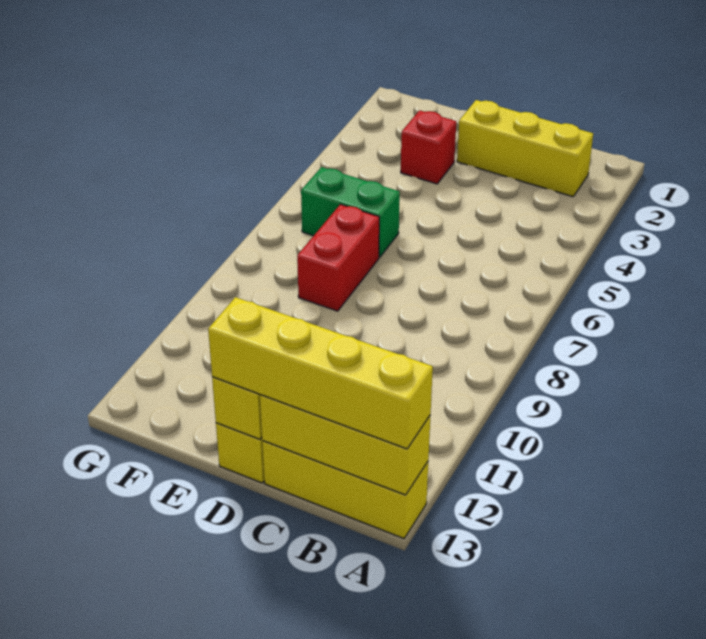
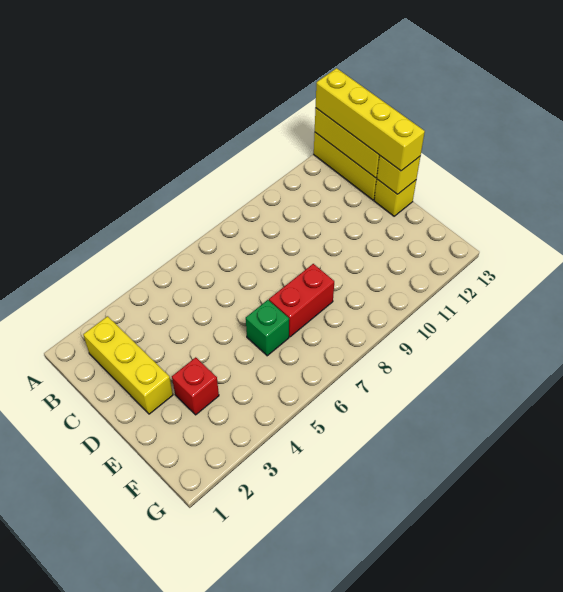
green brick E6:F6 level 1 -> green brick E6 level 1

